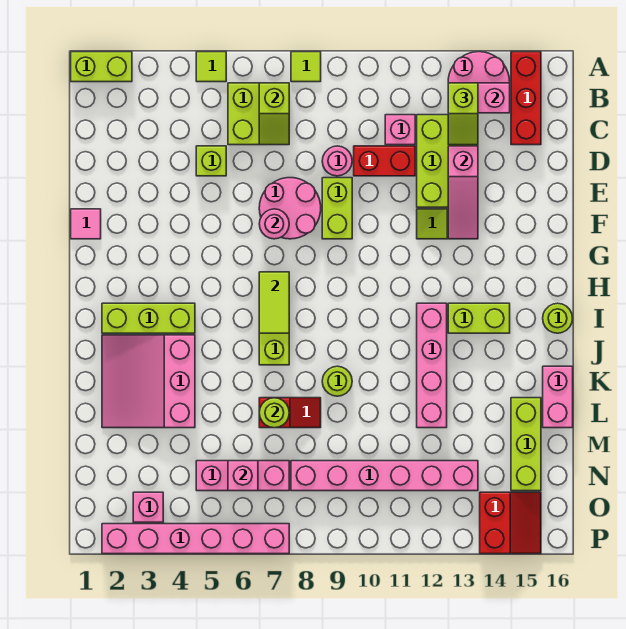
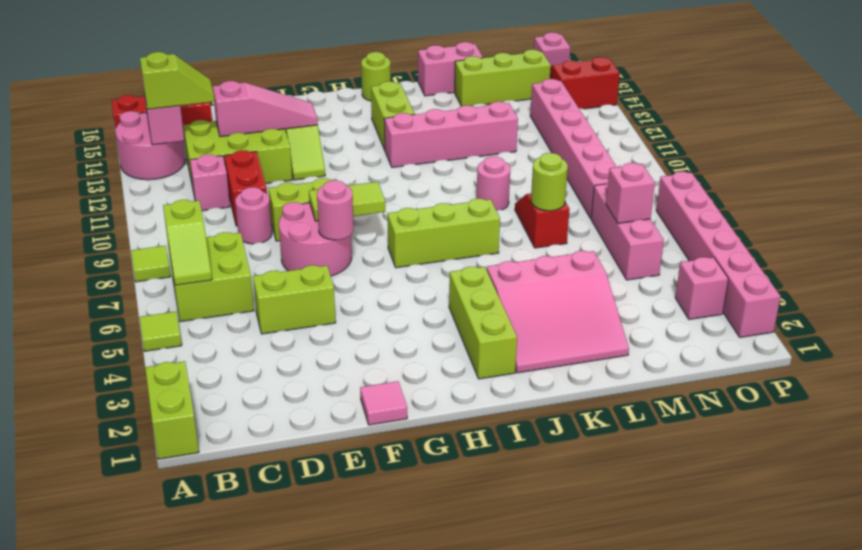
lime slope B7:C7 level 2 top B -> lime slope B6:B7 level 2 top 7
lime brick D5 level 1 -> lime brick D5:E5 level 1
lime tile H7:I7 level 2 -> lime tile F8:G8 level 2
lime round brick K9 level 1 -> pink round brick K9 level 1
none -> pink brick O16 level 1

